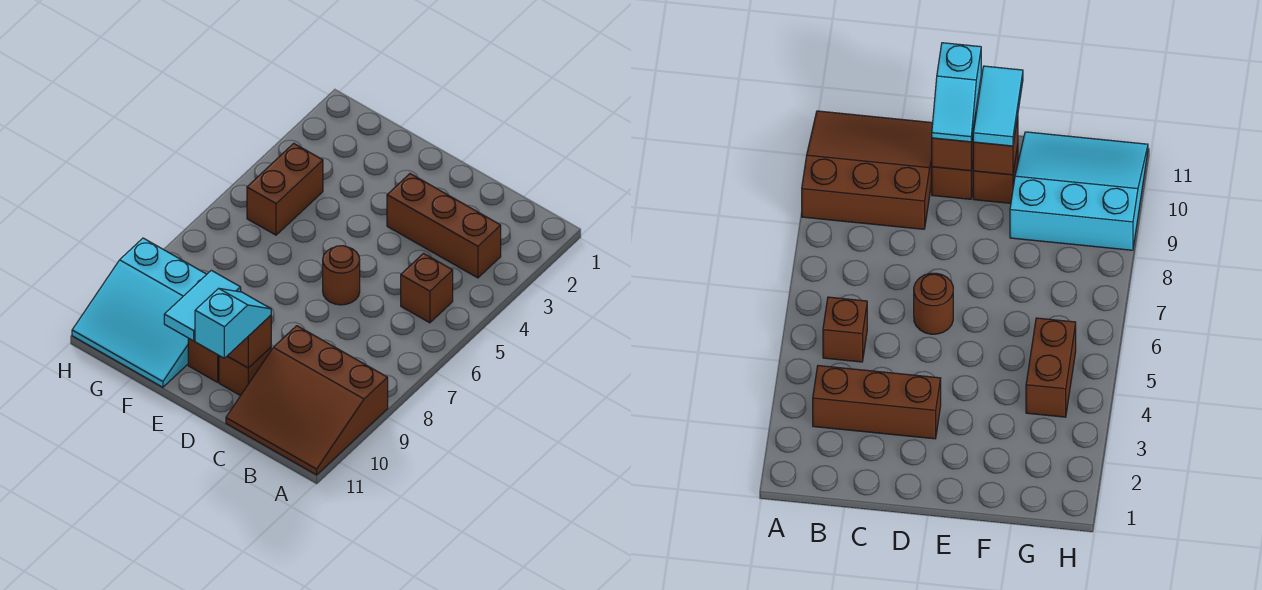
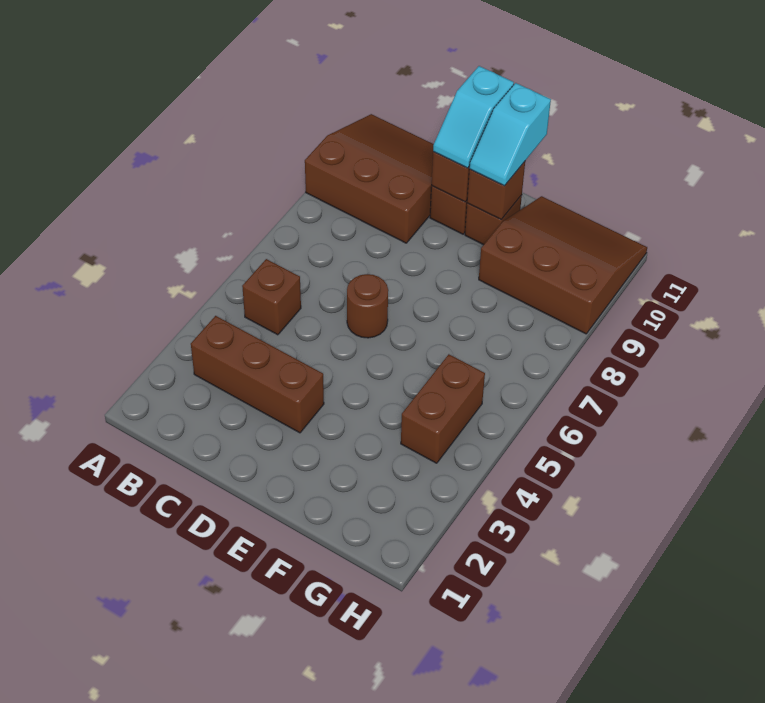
cyan tile E10:E11 level 3 -> cyan slope E10:E11 level 3 top 11
cyan slope F9:H11 level 1 top 9 -> brown slope F9:H11 level 1 top 9

